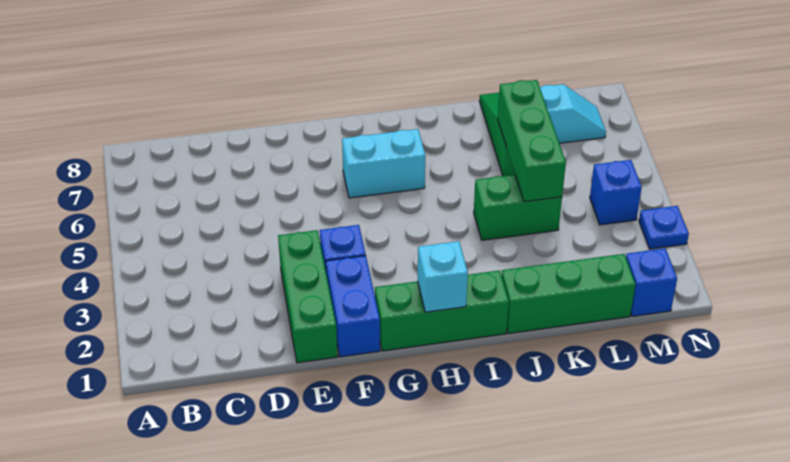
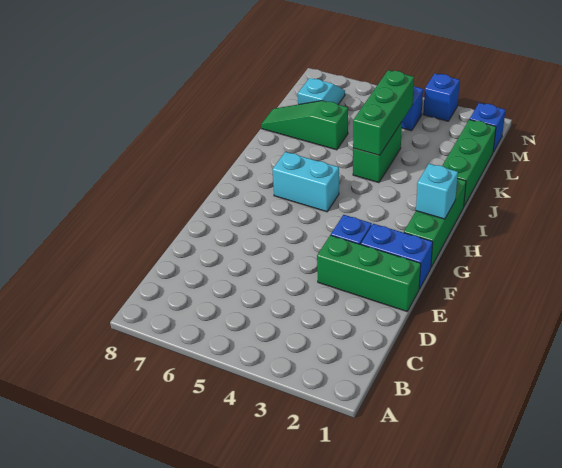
cyan brick G6:H6 level 1 -> cyan brick H5:H6 level 1
green brick K4:K6 level 2 -> green brick J4:L4 level 2
blue plate N3 level 1 -> blue brick N3 level 1

